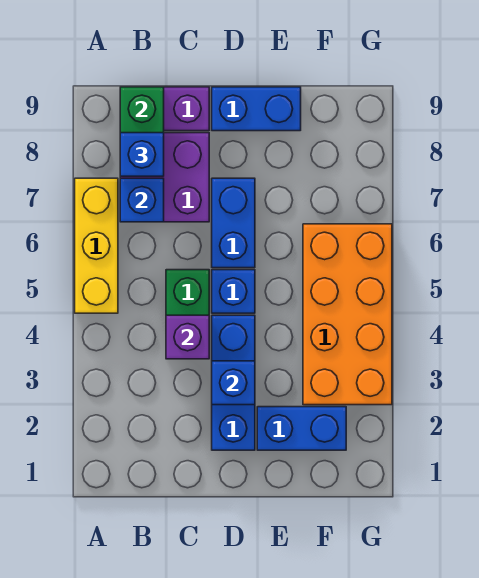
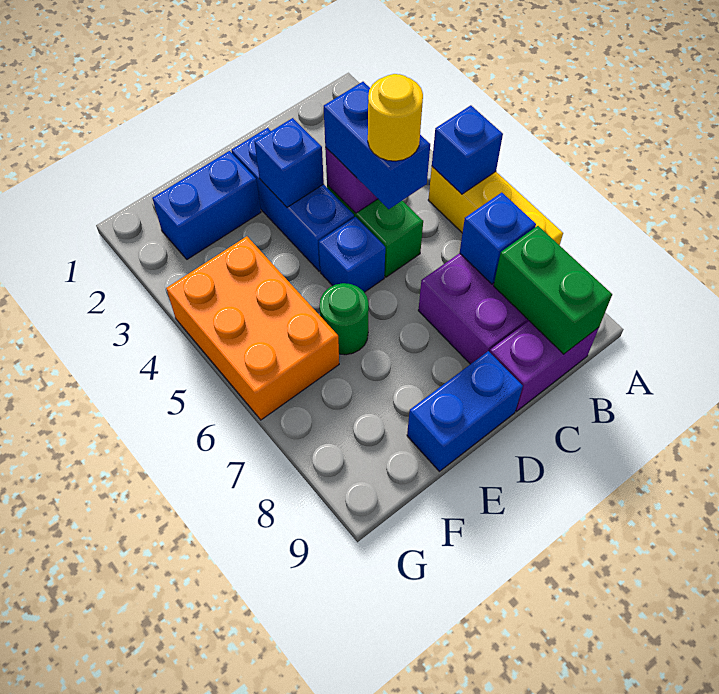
blue brick B8 level 3 -> blue brick A5 level 2
none -> yellow round brick C5 level 4
blue brick D6:D7 level 1 -> blue brick C4:C5 level 3
none -> green round brick E6 level 1
orange brick F3:G6 level 1 -> orange brick F4:G6 level 1

